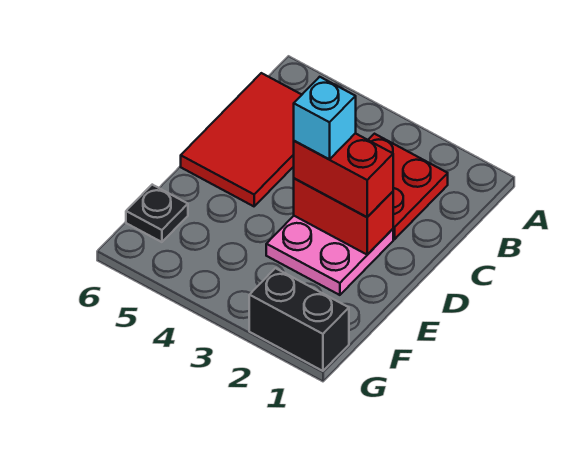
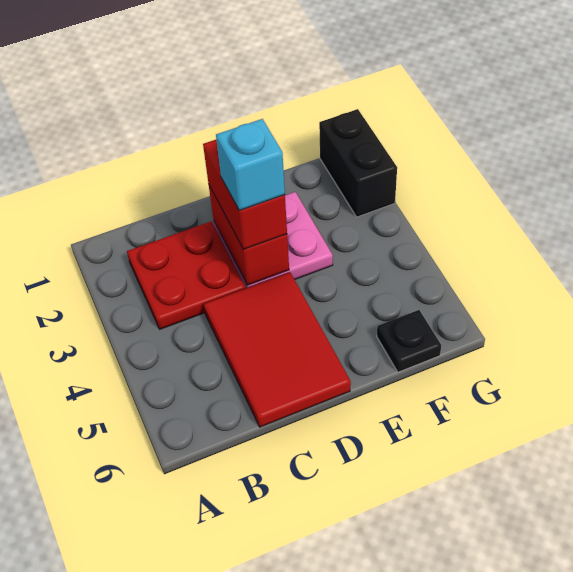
red tile B5:D6 level 1 -> red tile C4:D6 level 1

